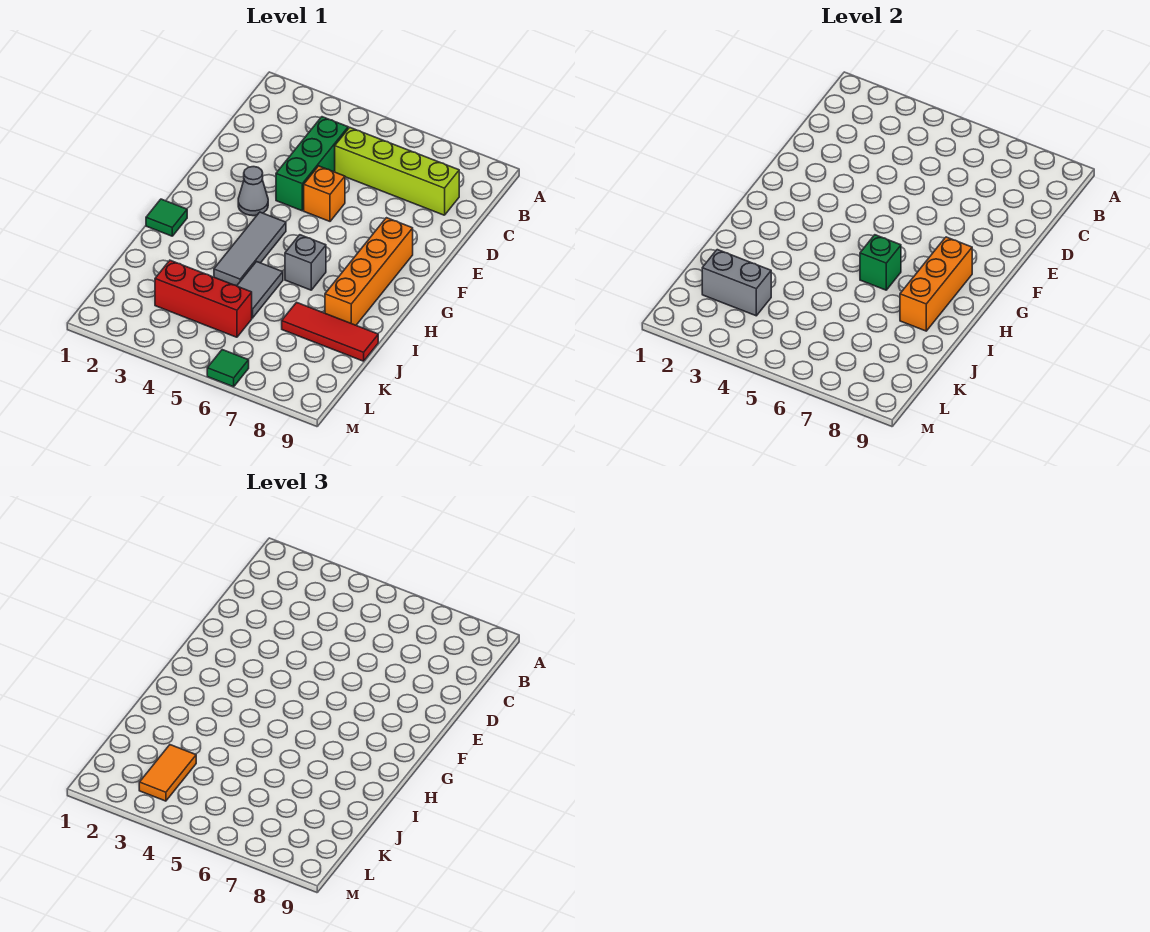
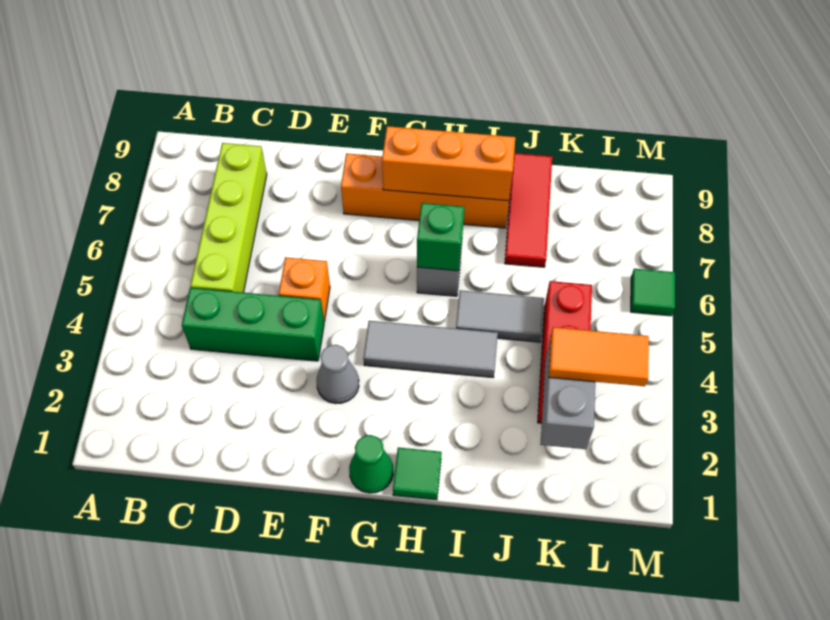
none -> green cone G1 level 1

